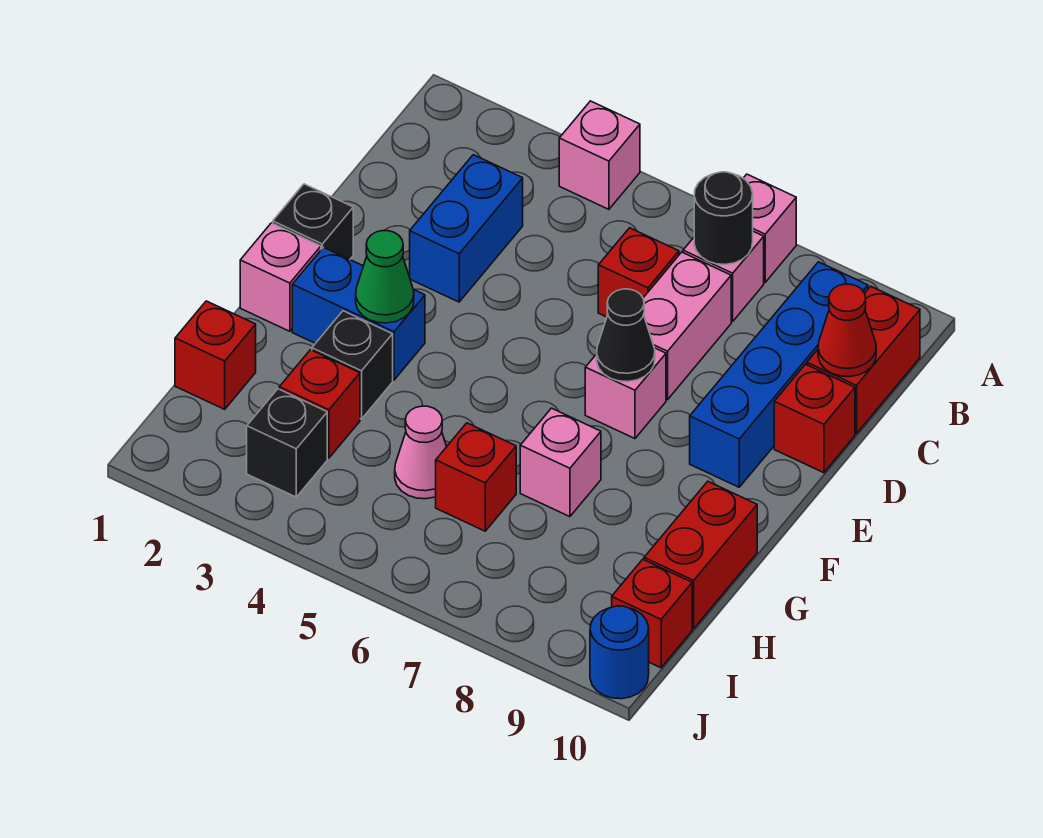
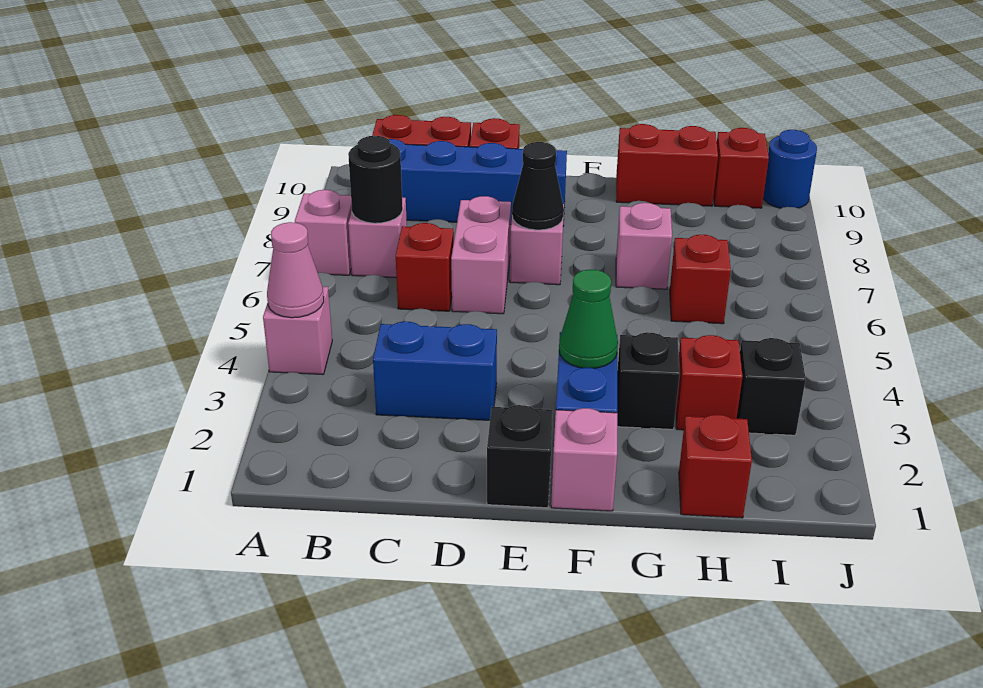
pink brick C7:D7 level 1 -> pink brick D6:D7 level 1
red cone C10 level 2 -> none
pink cone H5 level 1 -> pink cone A4 level 2

